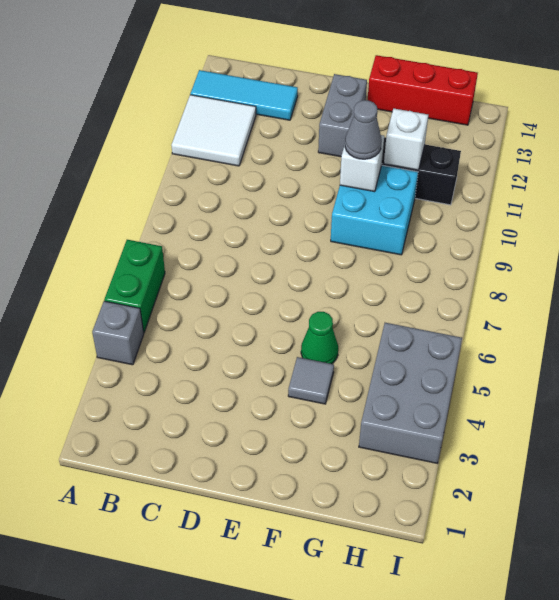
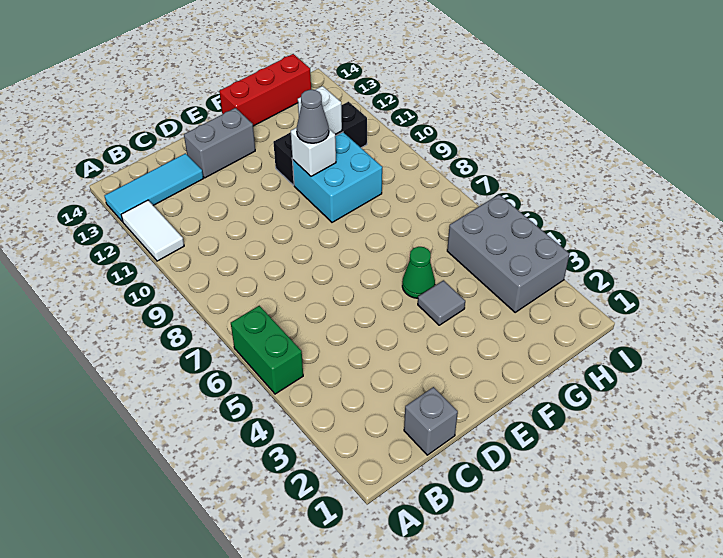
grey brick A4 level 1 -> grey brick C1 level 1
white tile A11:B12 level 1 -> white tile A11:A12 level 1
grey brick E12:E13 level 1 -> grey brick D13:E13 level 1

